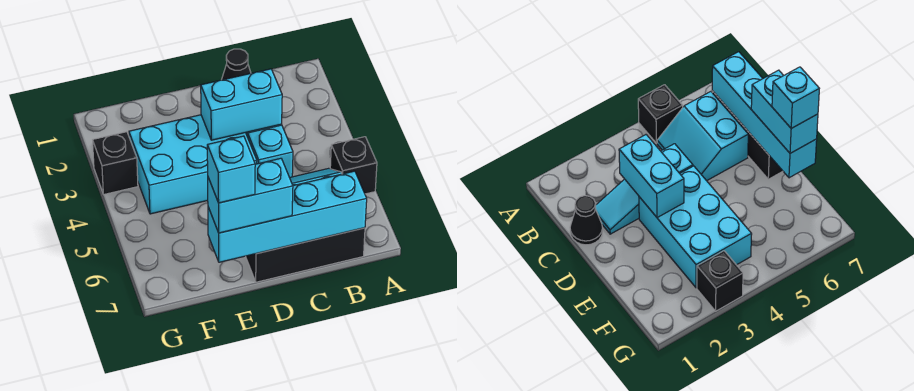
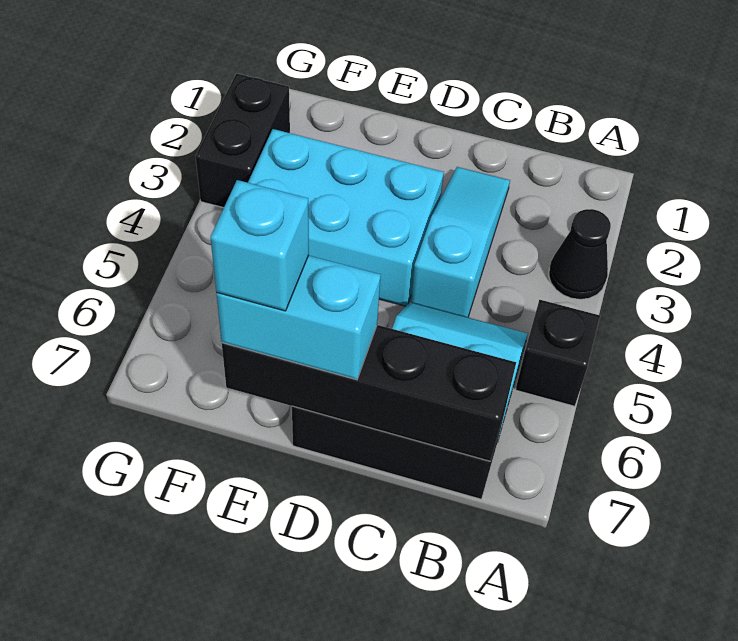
cyan brick B7:E7 level 2 -> black brick B7:E7 level 2
black cone C1 level 1 -> black cone A3 level 1
cyan brick C3:D3 level 2 -> none
black brick G3 level 1 -> black brick G2:G3 level 1

